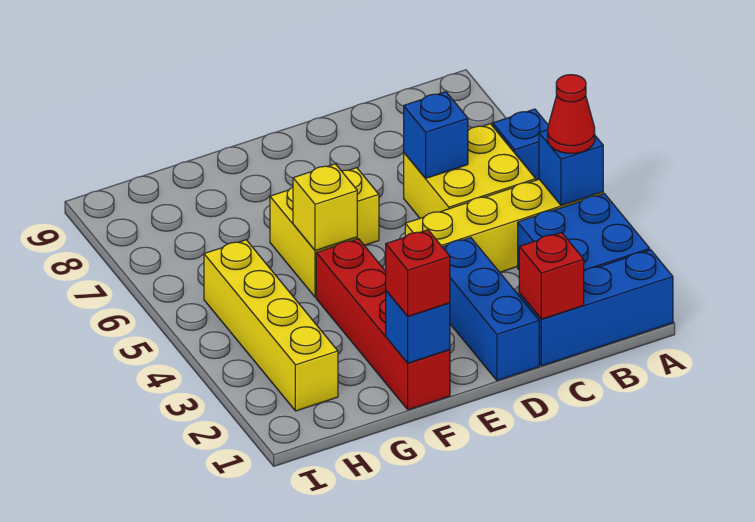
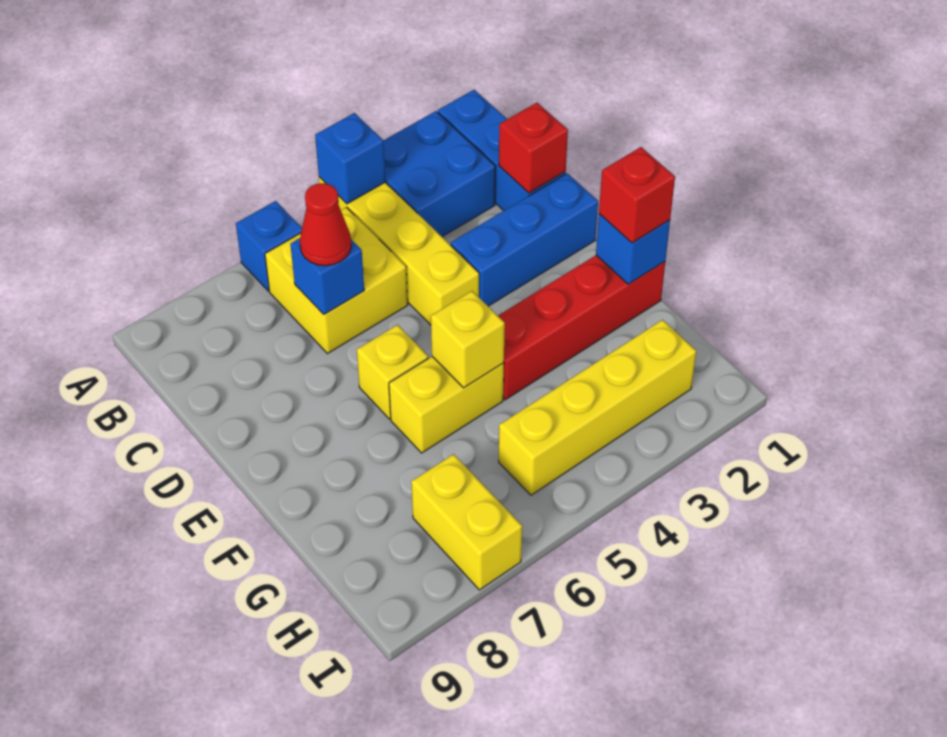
red cone A4 level 3 -> red cone C6 level 3
none -> yellow brick H7:I7 level 1

